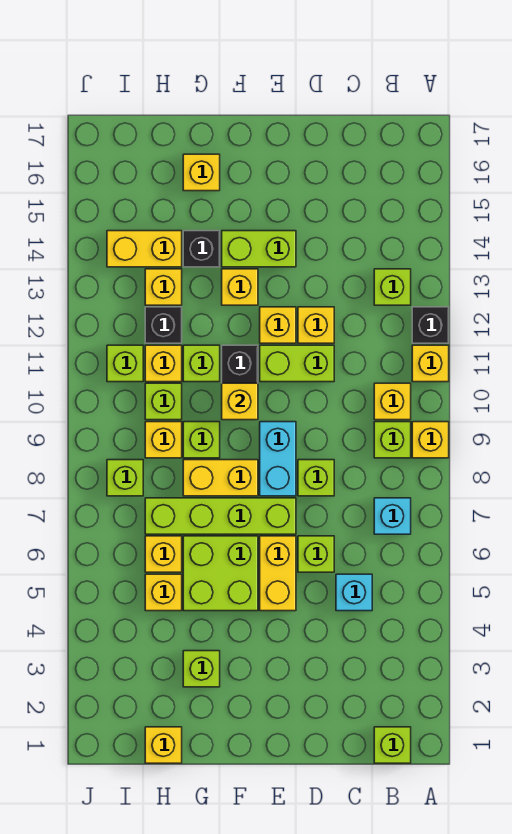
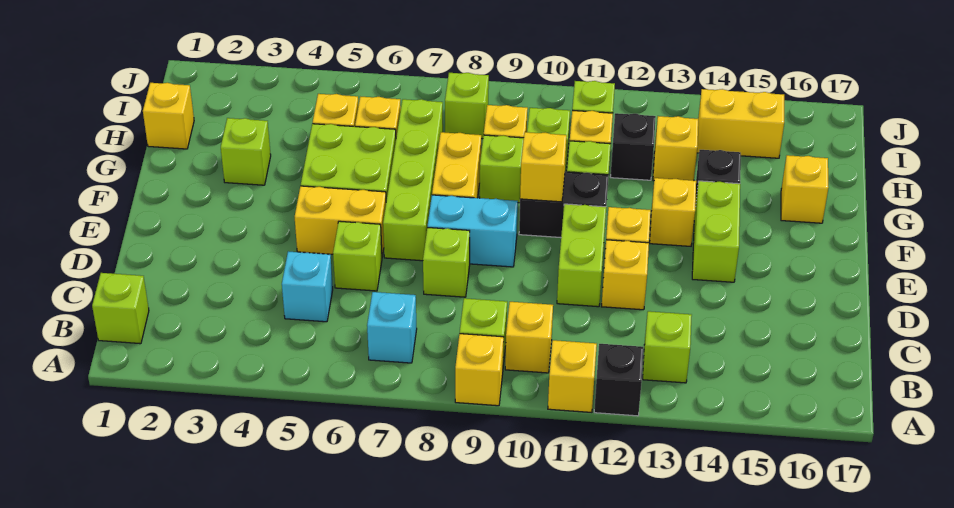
yellow brick H14:I14 level 1 -> yellow brick I14:I15 level 1

